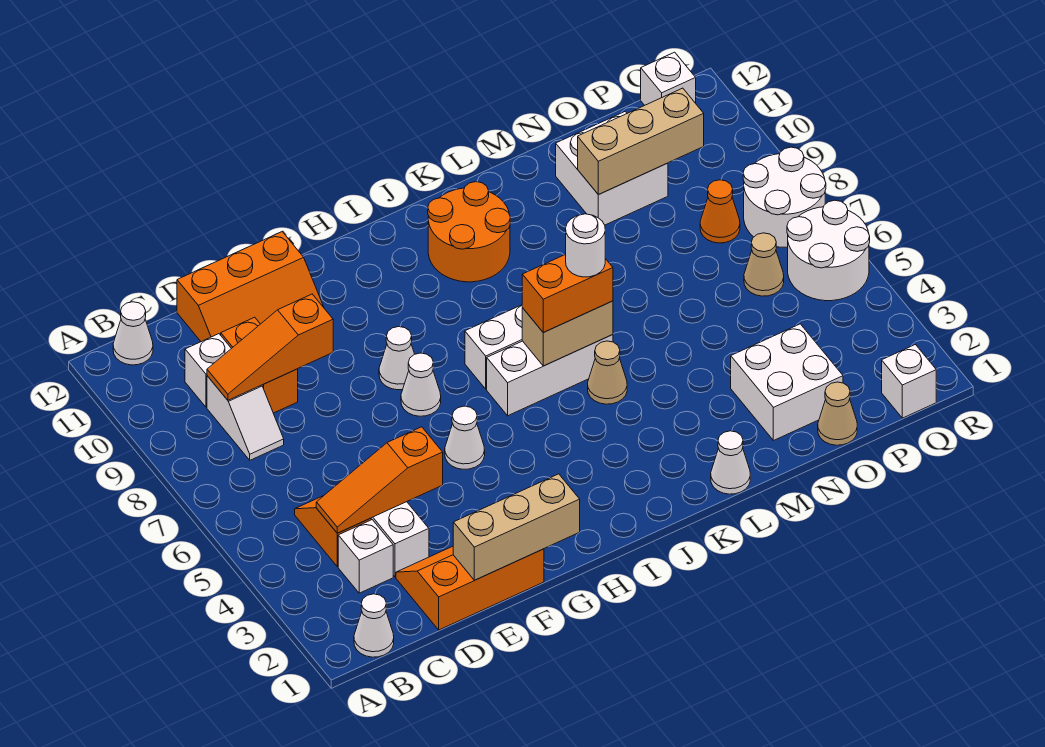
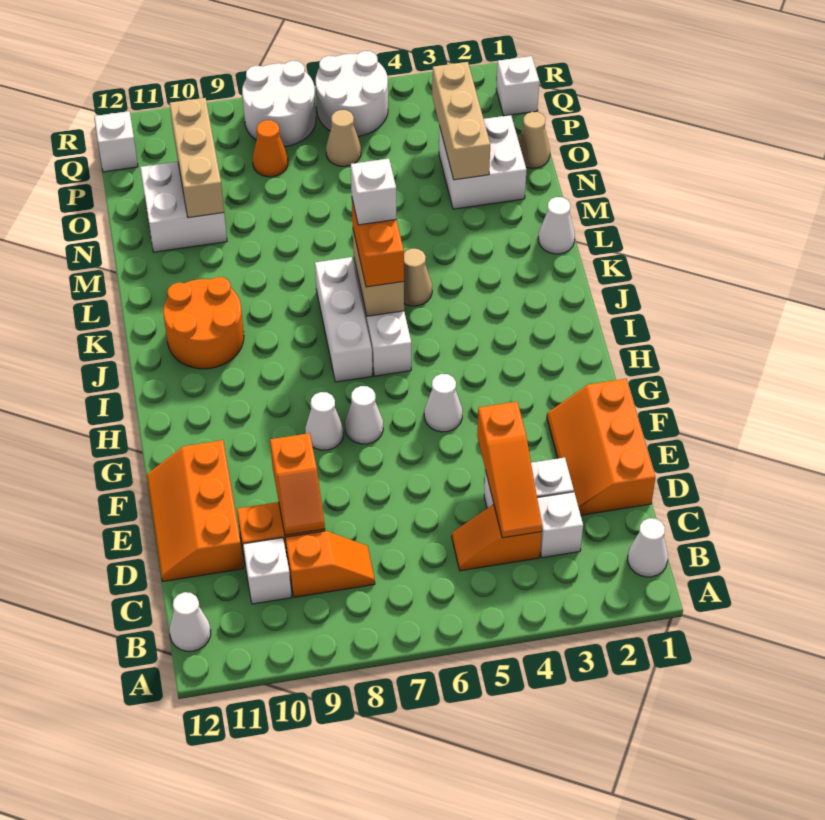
white slope C8:C9 level 1 top 9 -> orange slope C8:C9 level 1 top 9
orange slope C9:E9 level 2 top E -> orange slope D9:E9 level 2 top E
orange slope D11:F12 level 1 top 12 -> orange slope D11:F12 level 1 top 11
tan brick E1:G1 level 2 -> tan brick N3:P3 level 2
white round brick K6 level 4 -> white brick K6 level 4

